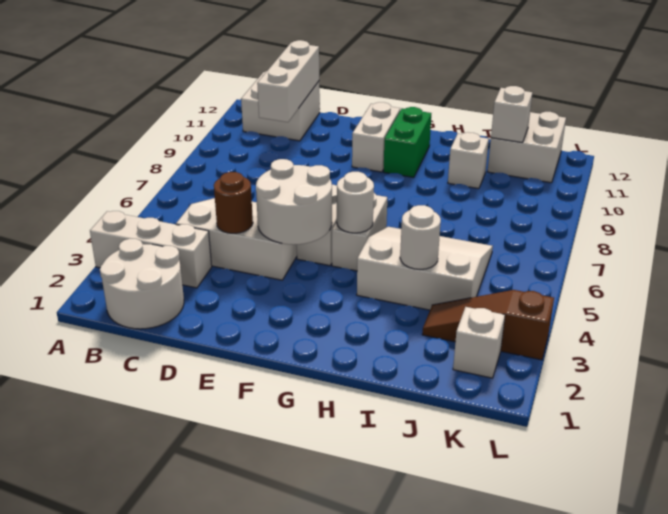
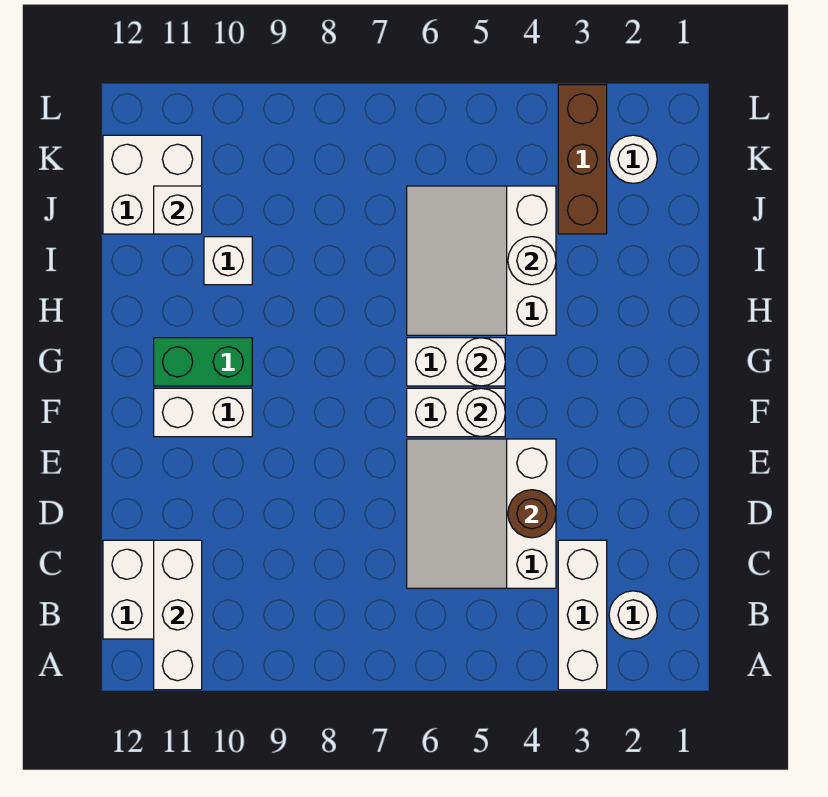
white round brick B1:C2 level 1 -> white round brick B2 level 1
white brick C10:C12 level 2 -> white brick A11:C11 level 2
white round brick E4:F5 level 2 -> white round brick F5 level 2
brown slope J3:L3 level 1 top L -> brown brick J3:L3 level 1
white brick K2 level 1 -> white round brick K2 level 1

